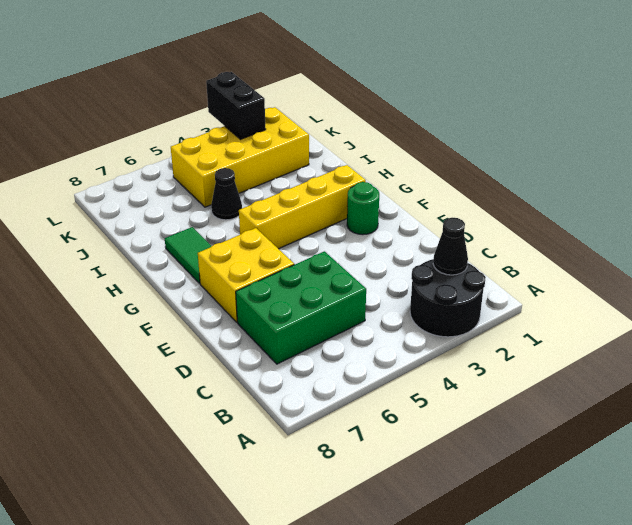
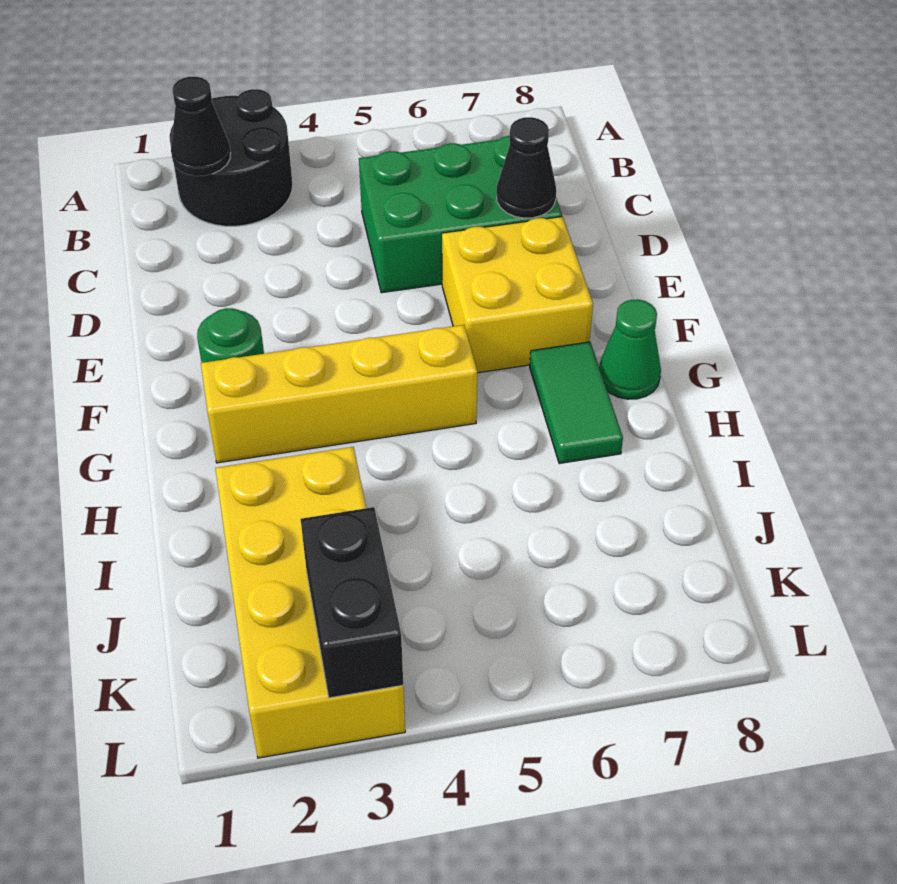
none -> green cone G8 level 1
black cone I5 level 1 -> black cone D7 level 2
yellow brick J2:K5 level 1 -> yellow brick I2:L3 level 1

